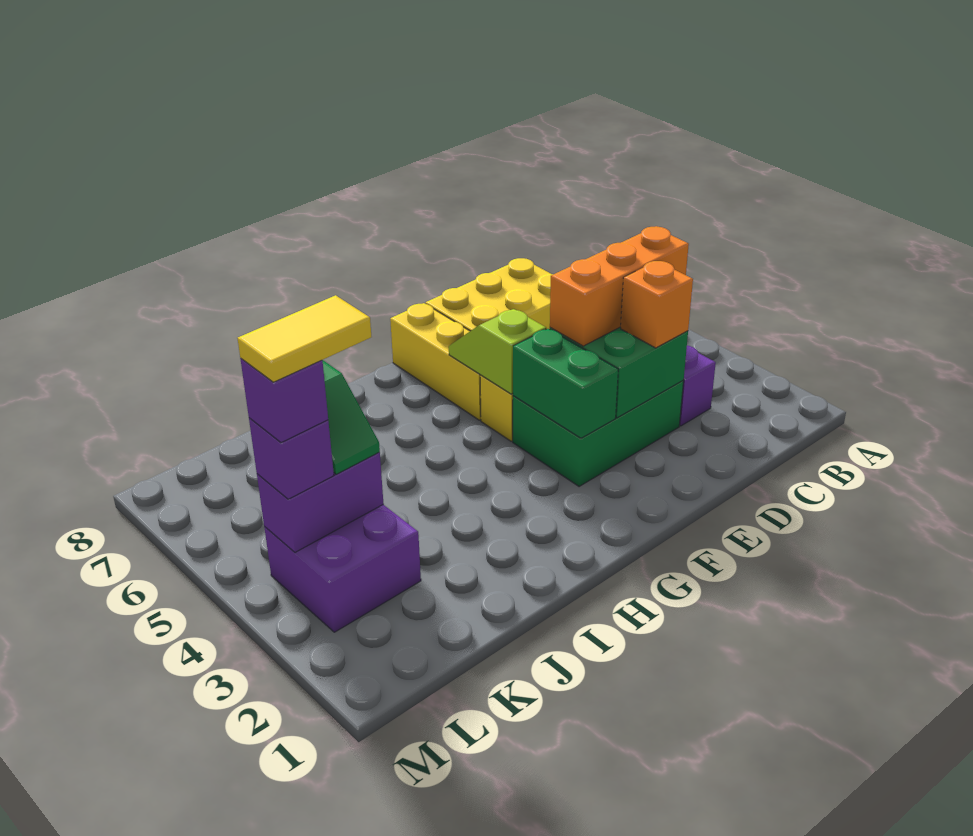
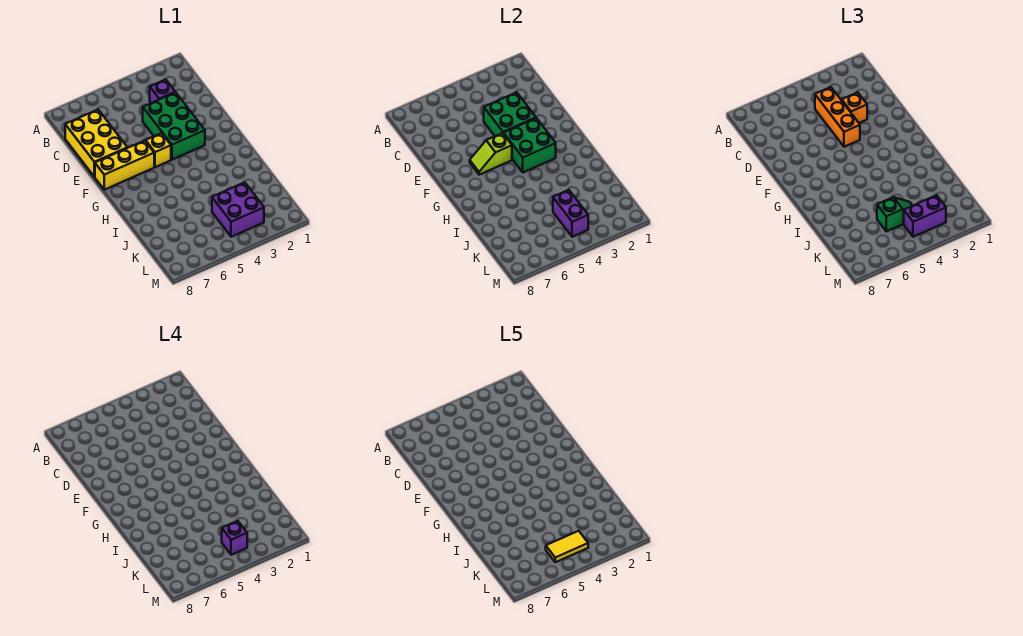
green brick F3:F4 level 2 -> green brick F3:G4 level 2
yellow tile K4:L4 level 5 -> yellow tile L4:L5 level 5
purple brick L4 level 3 -> purple brick L3:L4 level 3

